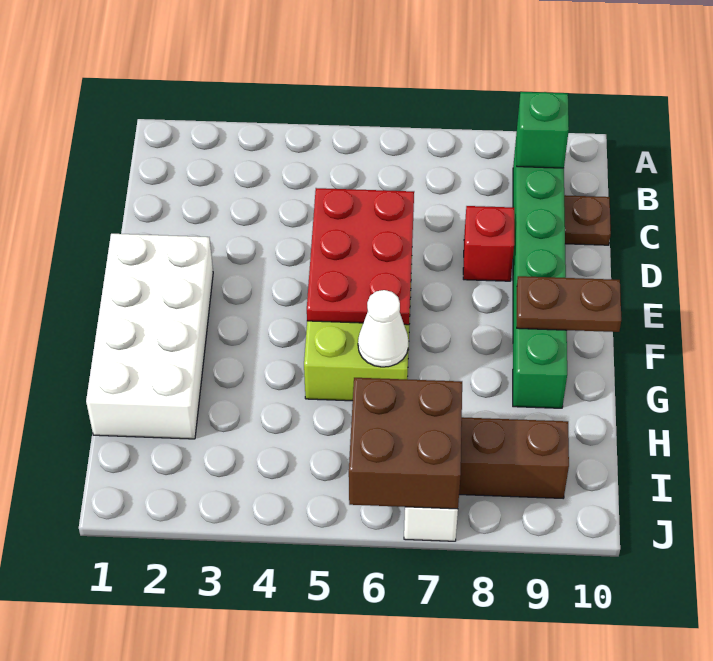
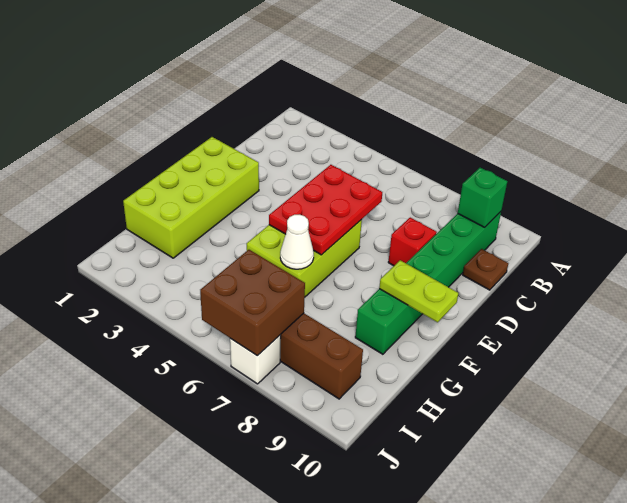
white brick E1:H2 level 1 -> lime brick E1:H2 level 1
brown plate F9:F10 level 2 -> lime plate F9:F10 level 2

